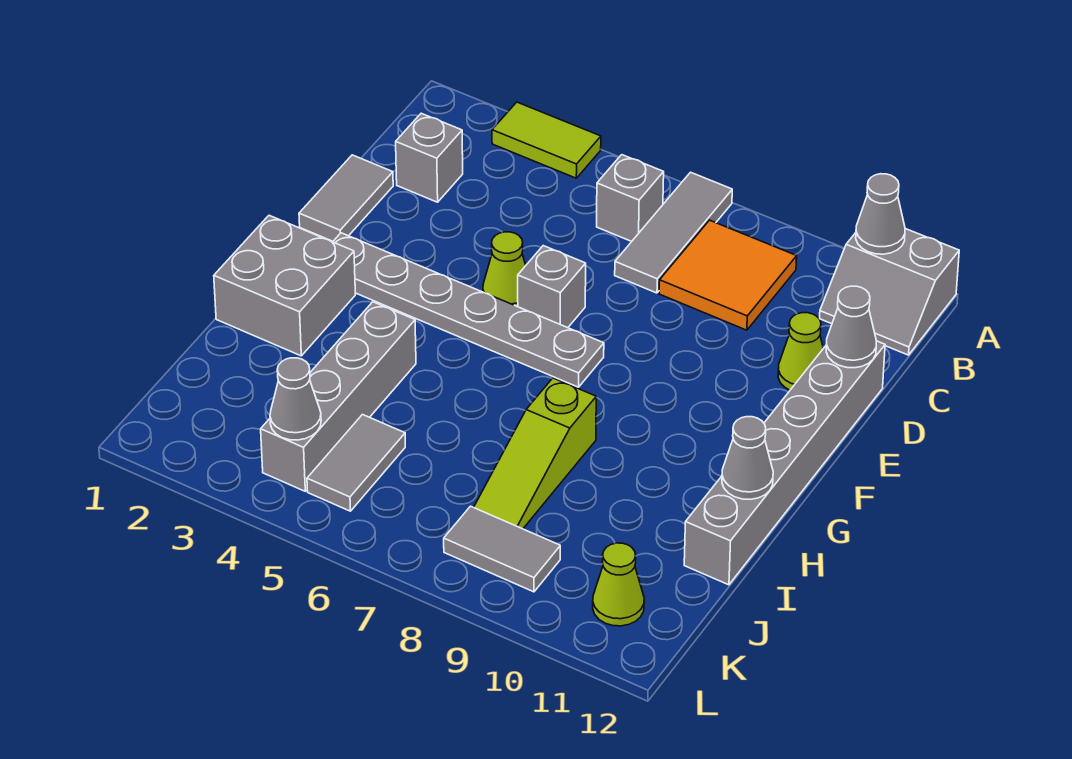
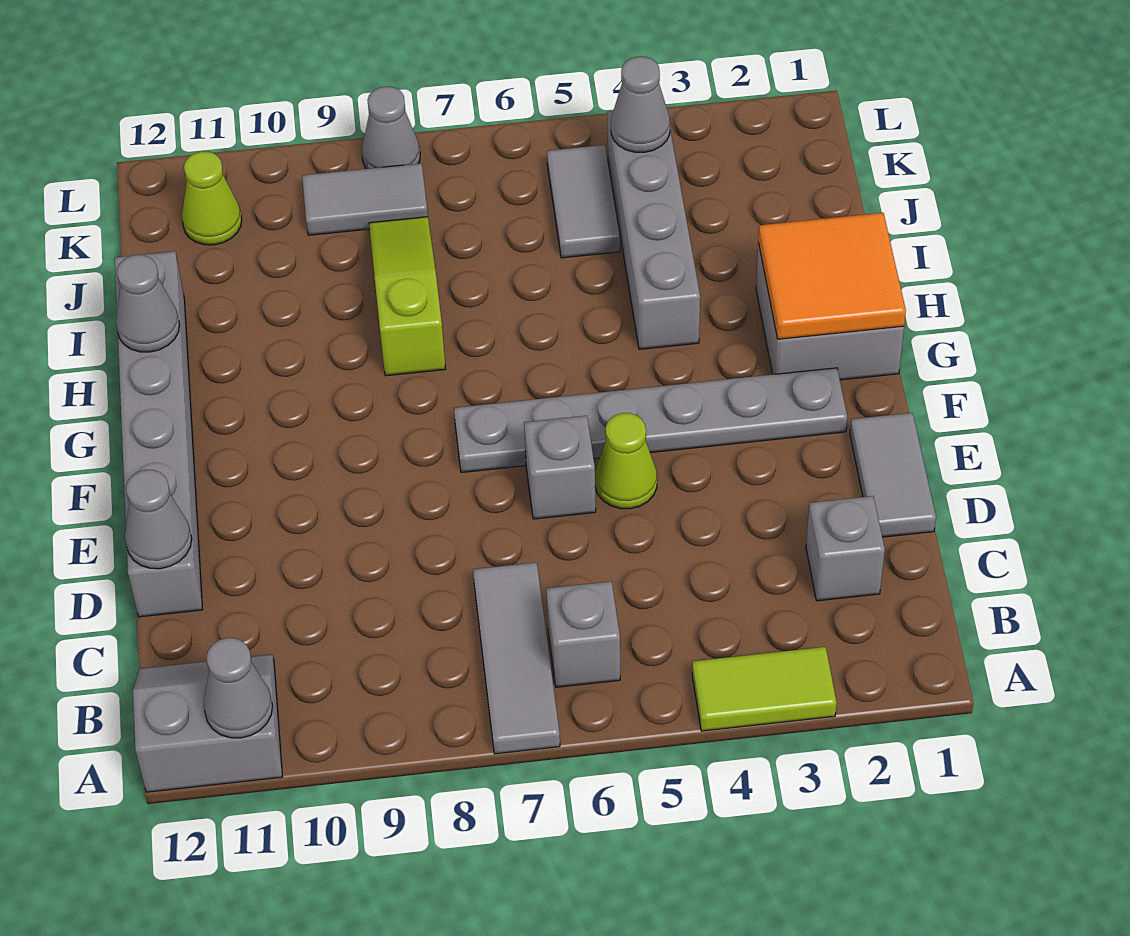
orange tile B8:C9 level 1 -> orange tile G1:H2 level 2
lime cone D11 level 1 -> none
none -> grey cone L8 level 1

